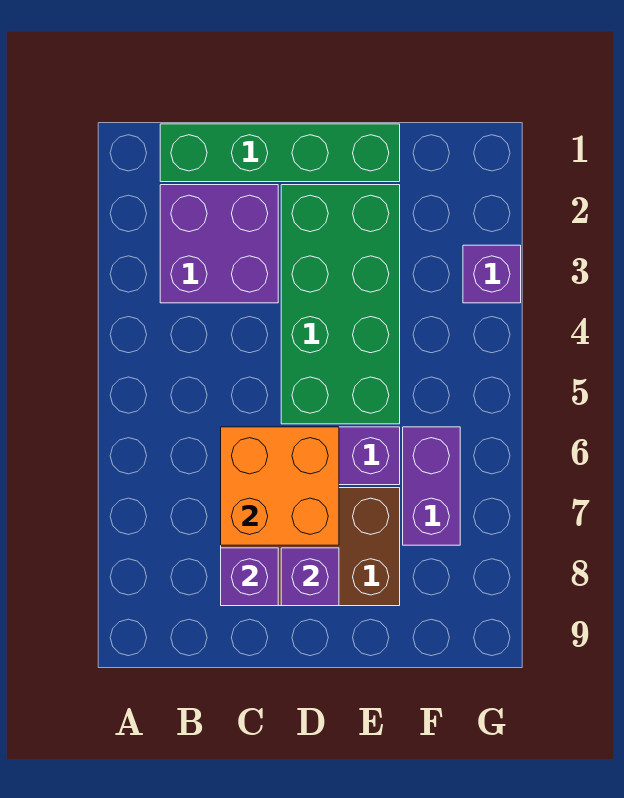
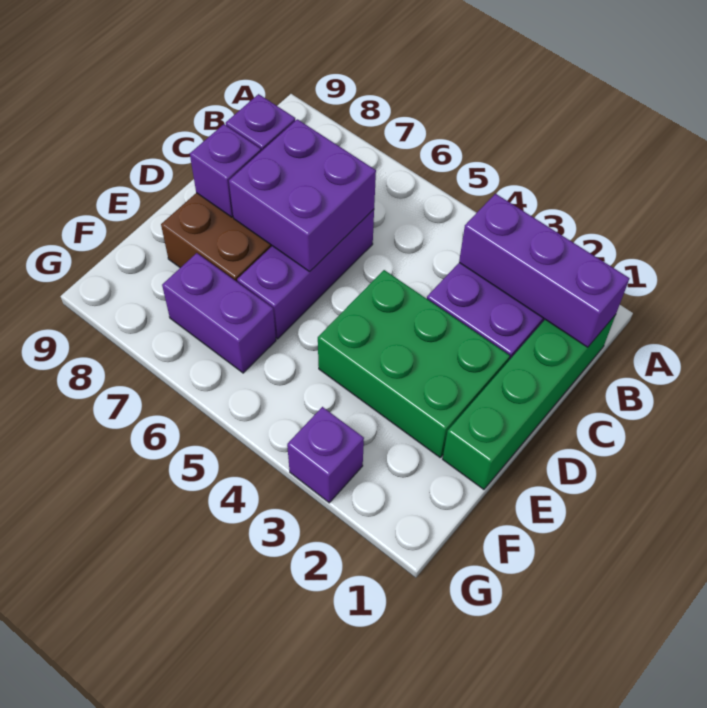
none -> purple brick B1:B3 level 2
orange brick C6:D7 level 2 -> purple brick C6:D7 level 2
green brick D2:E5 level 1 -> green brick D2:E4 level 1

